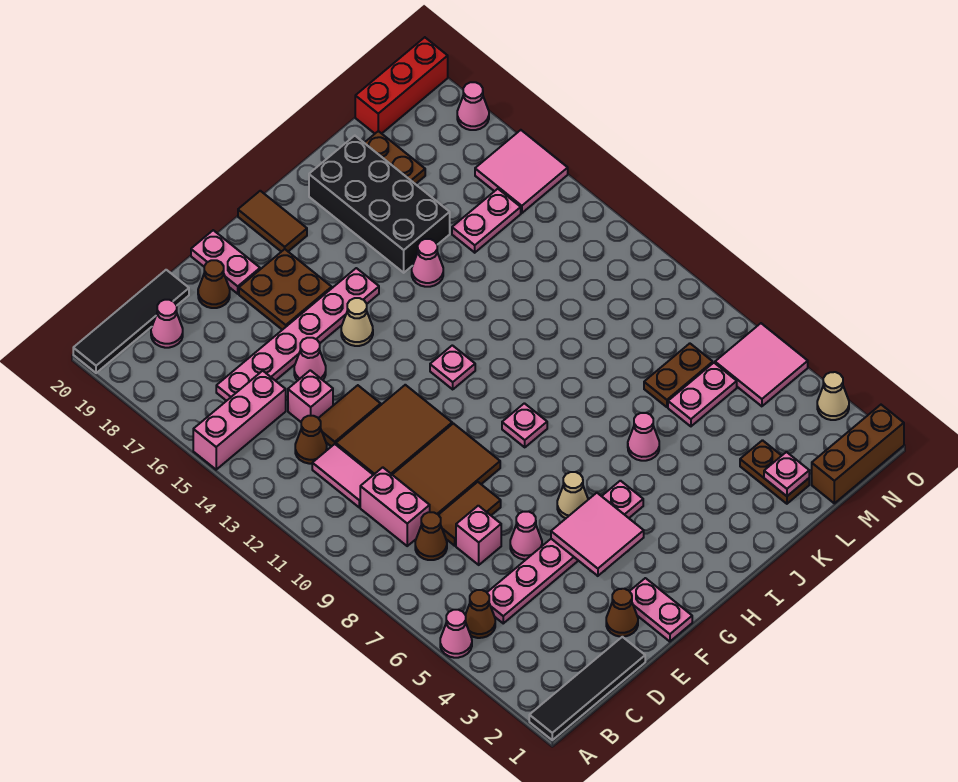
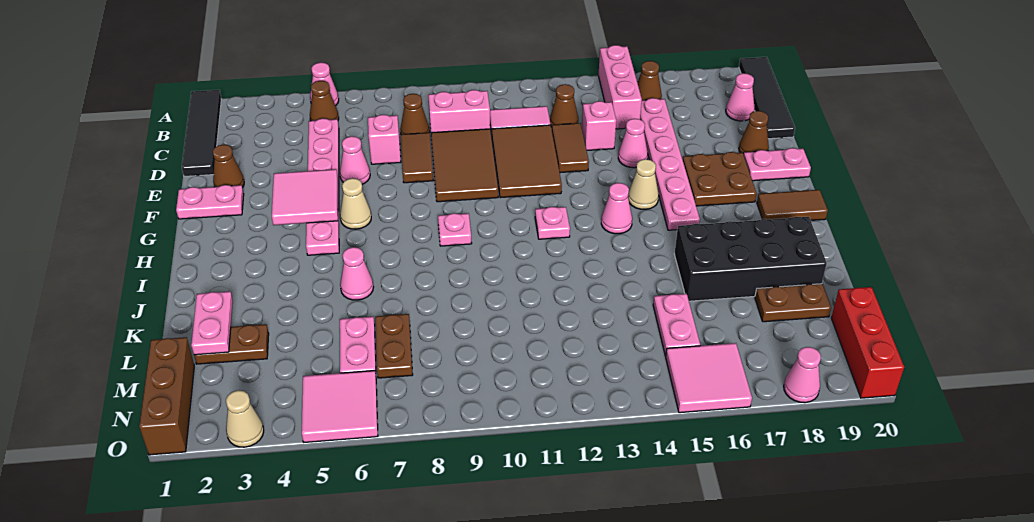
none -> brown cone B16 level 1
pink cone J15 level 1 -> pink cone H14 level 1
pink plate L2 level 2 -> pink plate K2:L2 level 2

